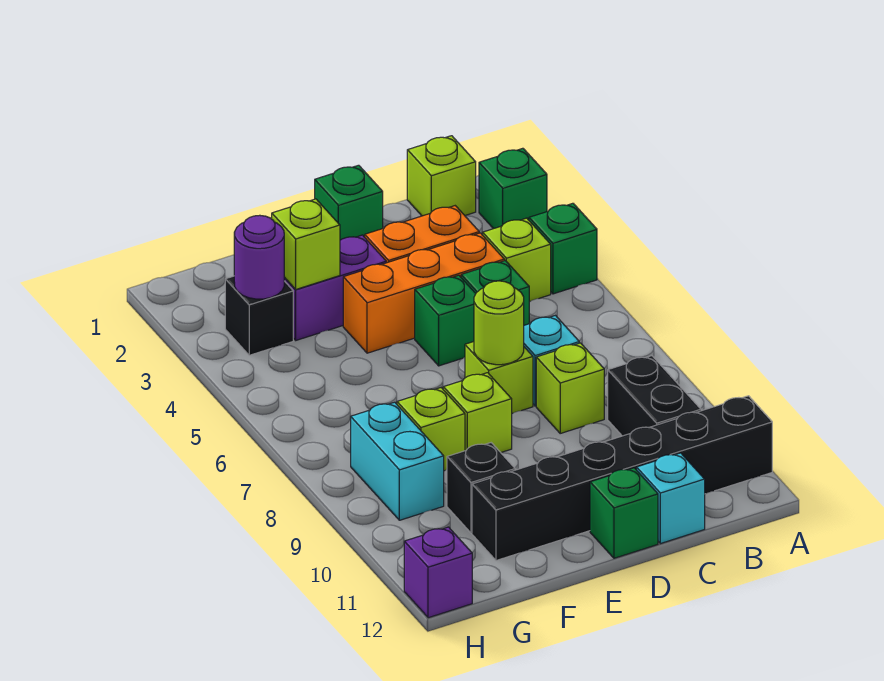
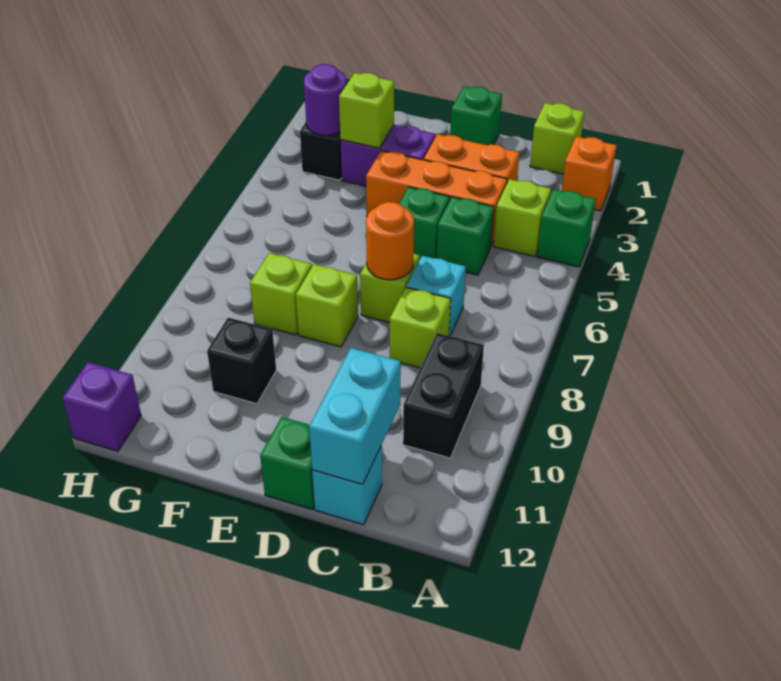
green brick A2 level 1 -> orange brick A2 level 1
black brick A11:F11 level 1 -> none
lime round brick D7 level 2 -> orange round brick D7 level 2
cyan brick G8:G9 level 1 -> cyan brick C11:C12 level 2

